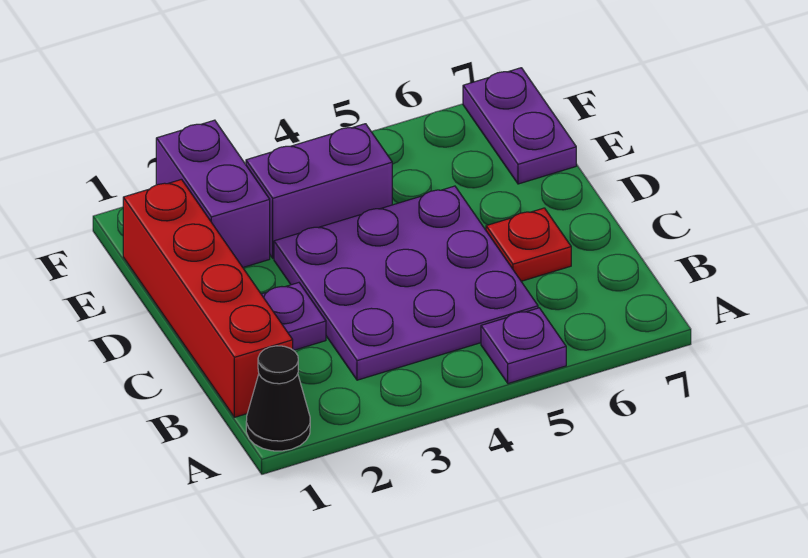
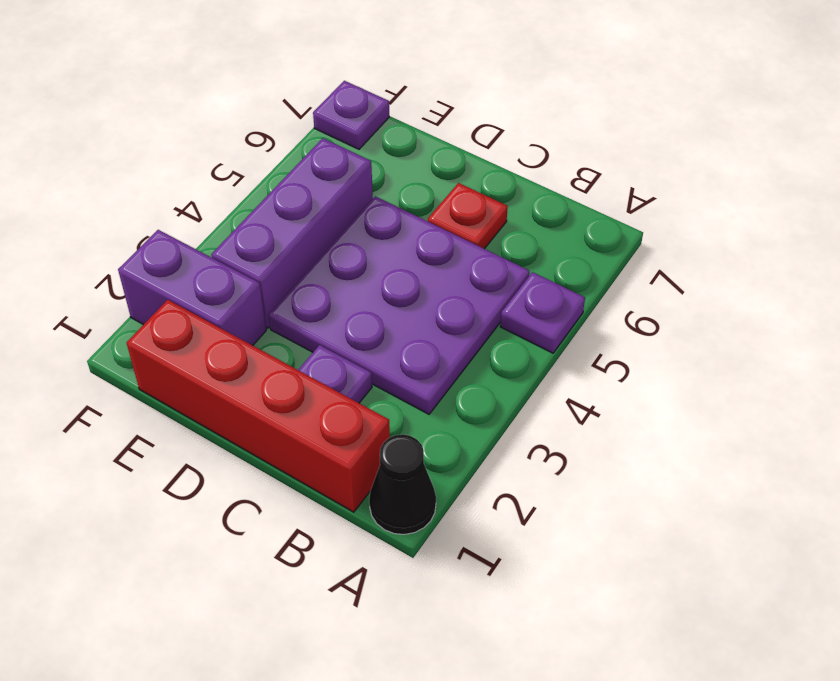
purple brick E3:E4 level 1 -> purple brick E3:E5 level 1
purple plate E7:F7 level 1 -> purple plate F7 level 1

